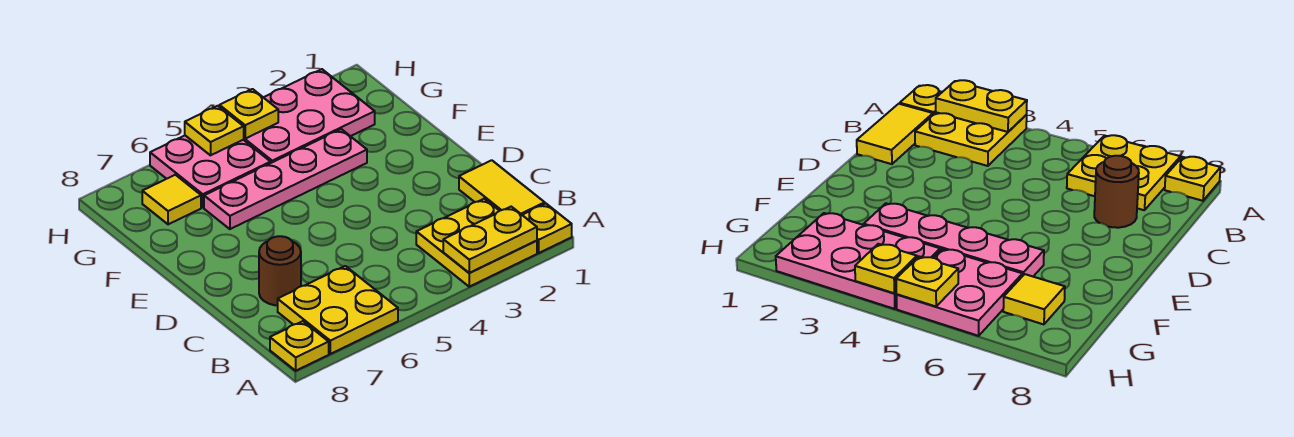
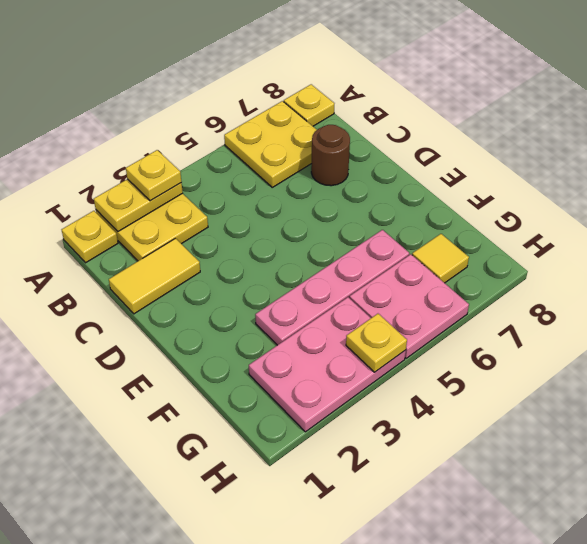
yellow tile B1:C1 level 1 -> yellow tile C1:C2 level 1
yellow plate H5 level 2 -> yellow plate A3 level 3

